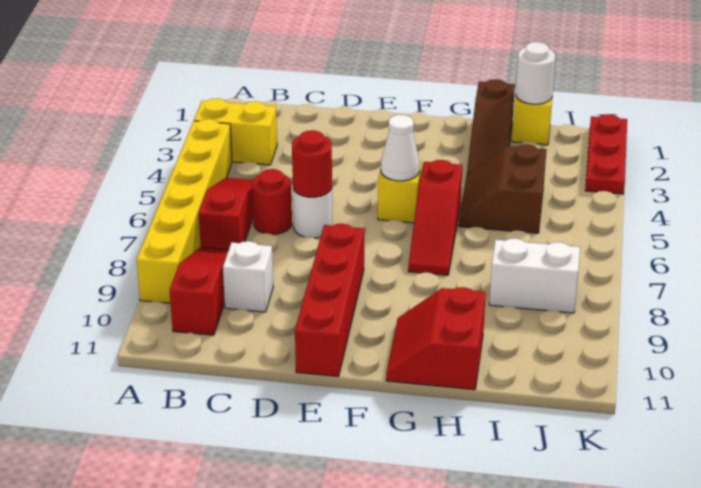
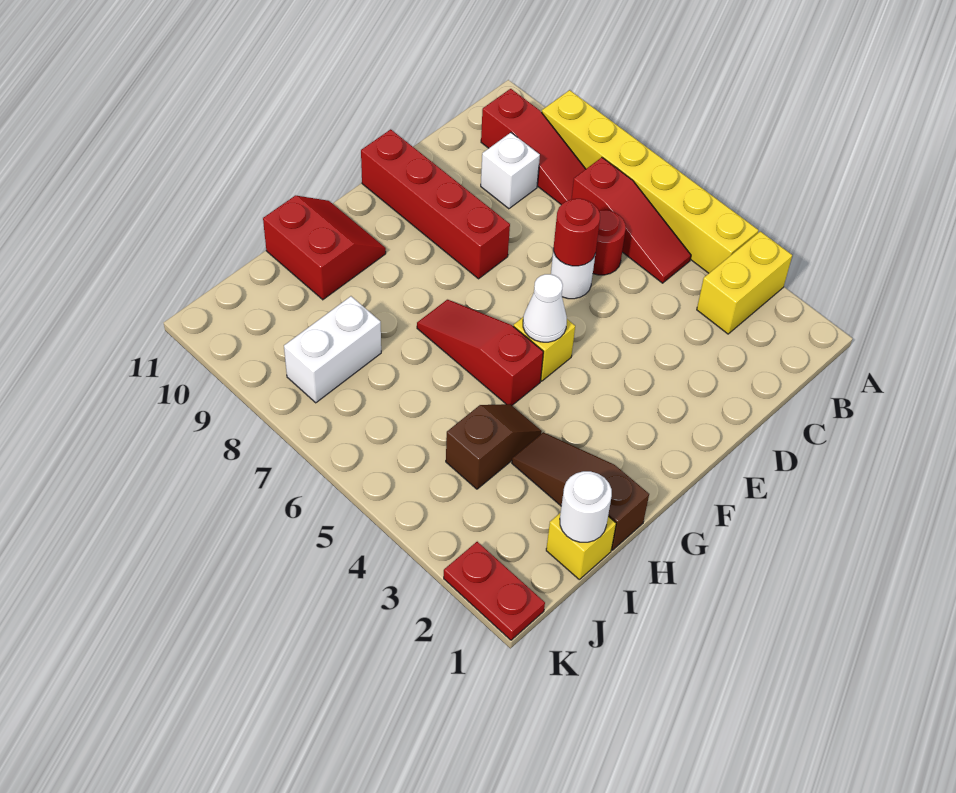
brown slope H4:I5 level 1 top I -> brown slope H4:I4 level 1 top I
red plate K1:K3 level 1 -> red plate K1:K2 level 1

